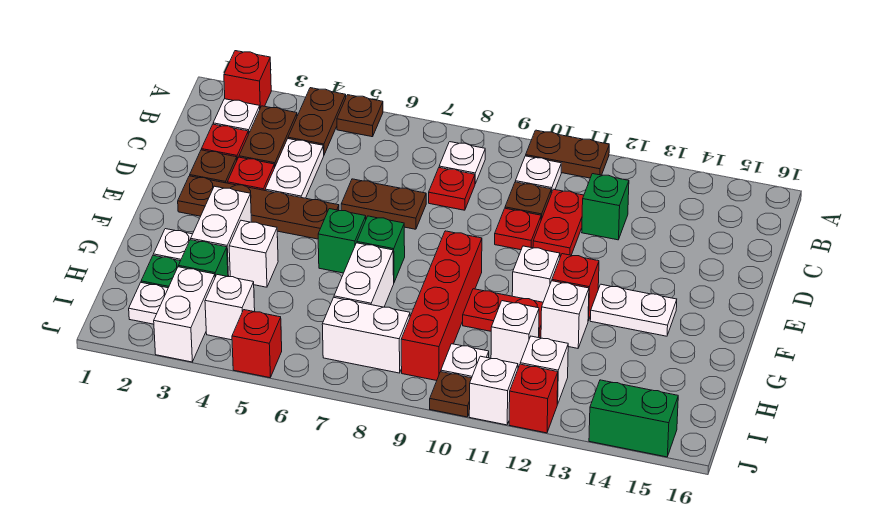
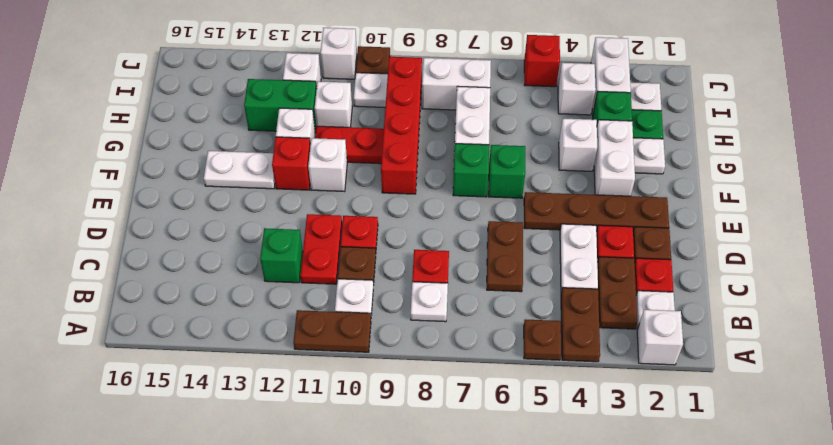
red brick A2 level 1 -> white brick A2 level 1
brown plate D6:D7 level 1 -> brown plate C6:D6 level 1
red brick J12 level 1 -> none
green brick J14:J15 level 1 -> green brick H12:H13 level 1

